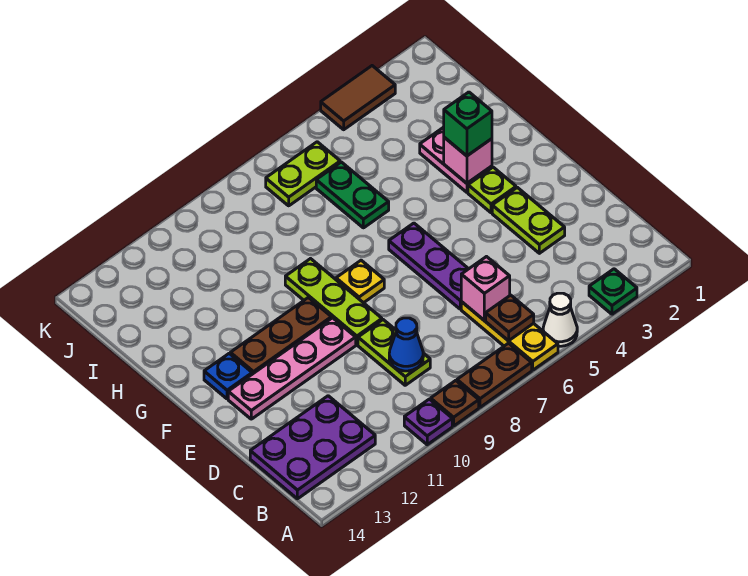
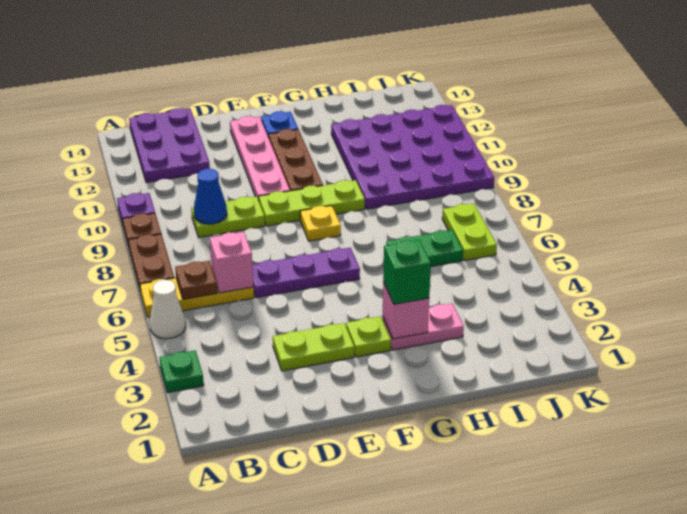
none -> purple plate H9:K12 level 1
brown tile K3:K4 level 1 -> none

